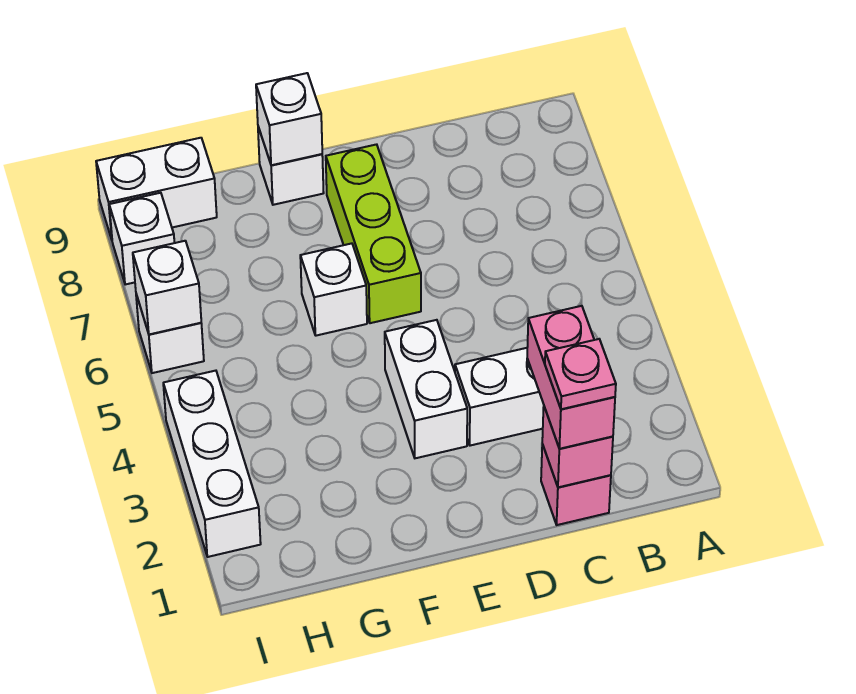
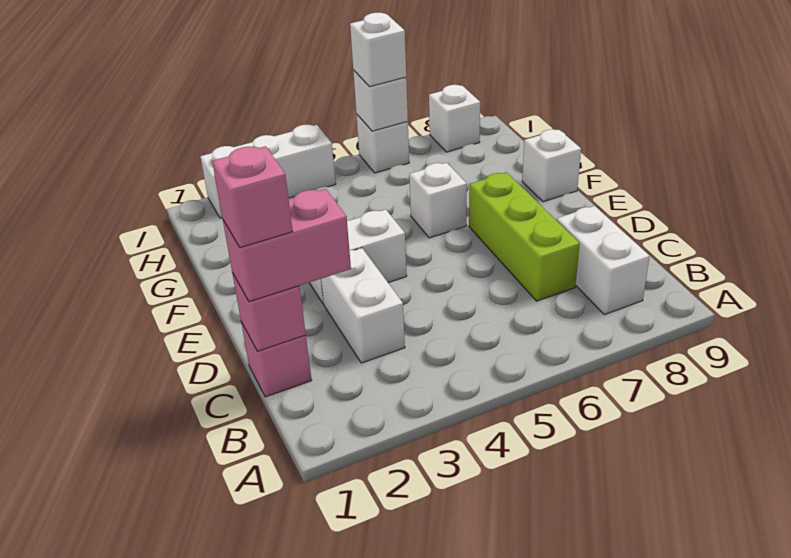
pink plate C1 level 4 -> pink brick C1 level 4
lime brick E6:E8 level 1 -> lime brick C7:E7 level 1
white brick F9 level 2 -> white brick I6 level 3
white brick H9:I9 level 1 -> white brick B8:C8 level 1

